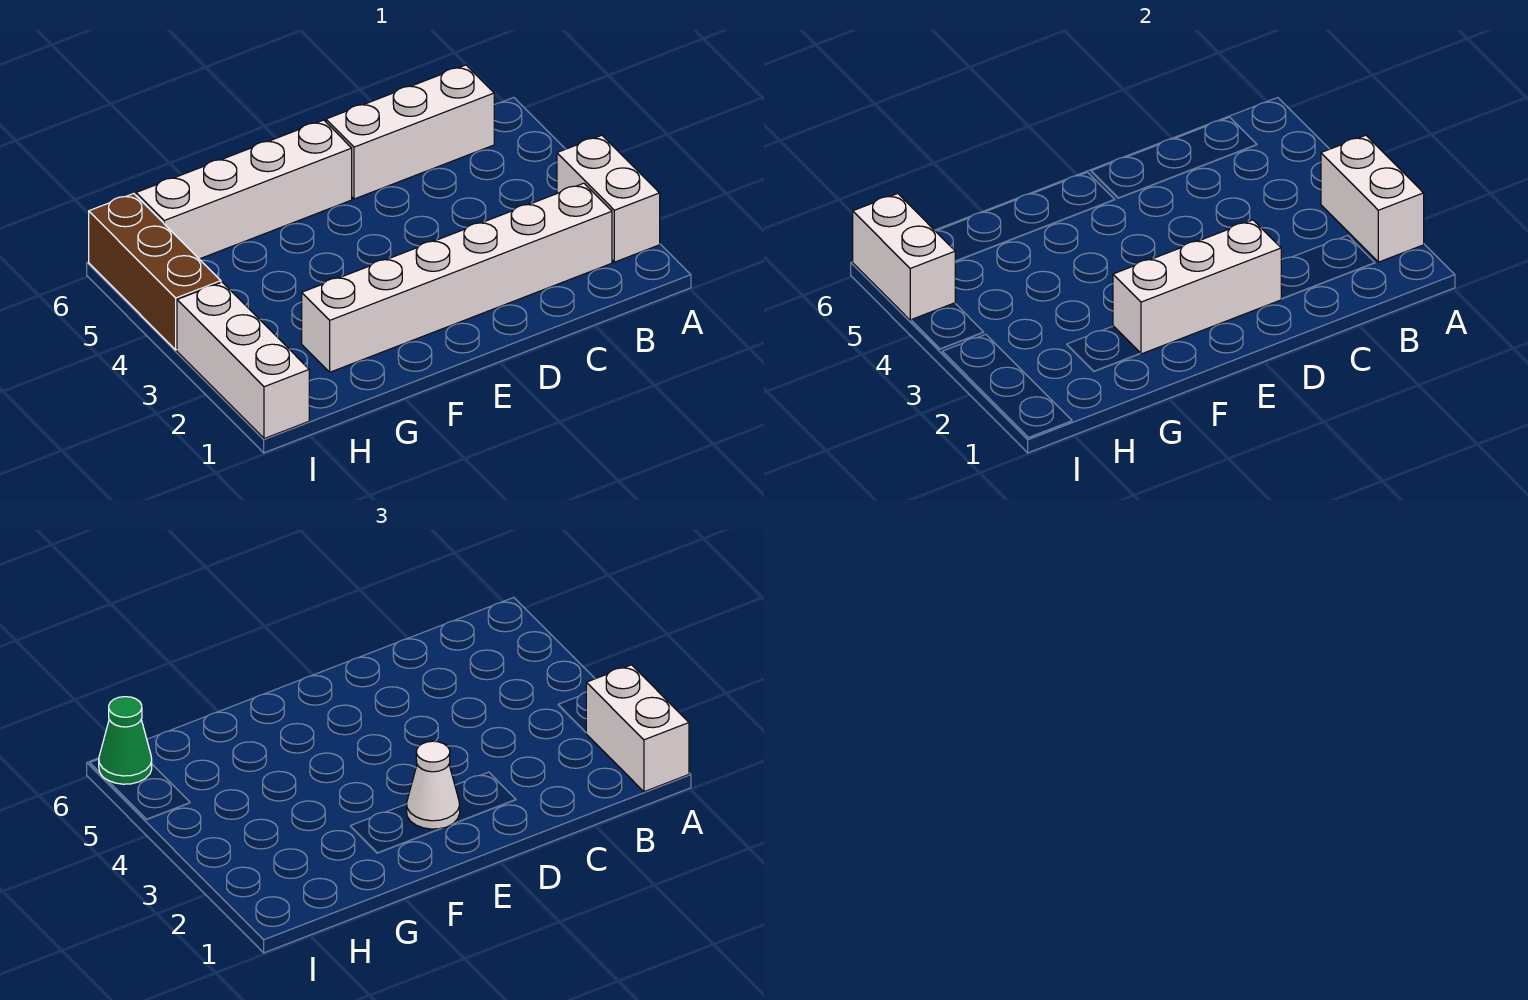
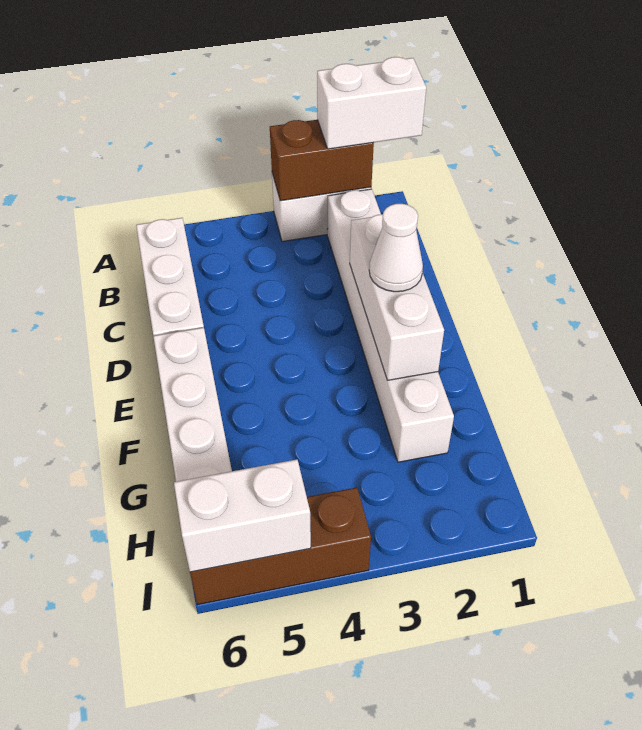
white brick A2:A3 level 2 -> brown brick A2:A3 level 2
white brick I1:I3 level 1 -> none
green cone I6 level 3 -> none

